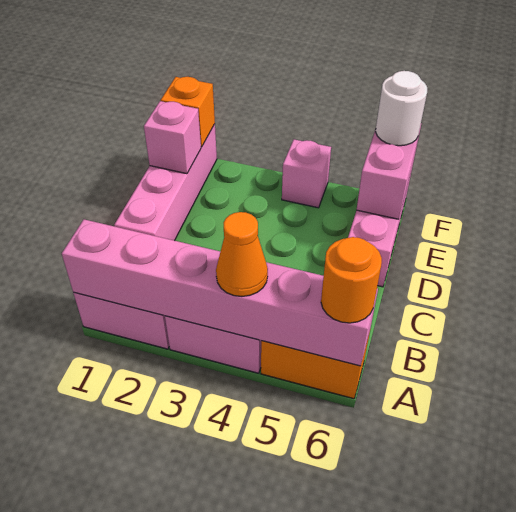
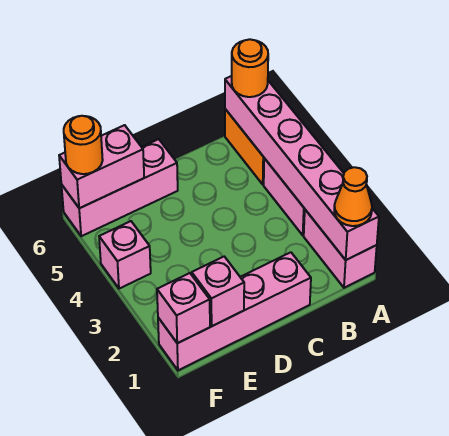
orange cone A4 level 3 -> orange cone A1 level 3
orange brick F1 level 2 -> pink brick F1 level 2
white round brick F6 level 3 -> orange round brick F6 level 3

